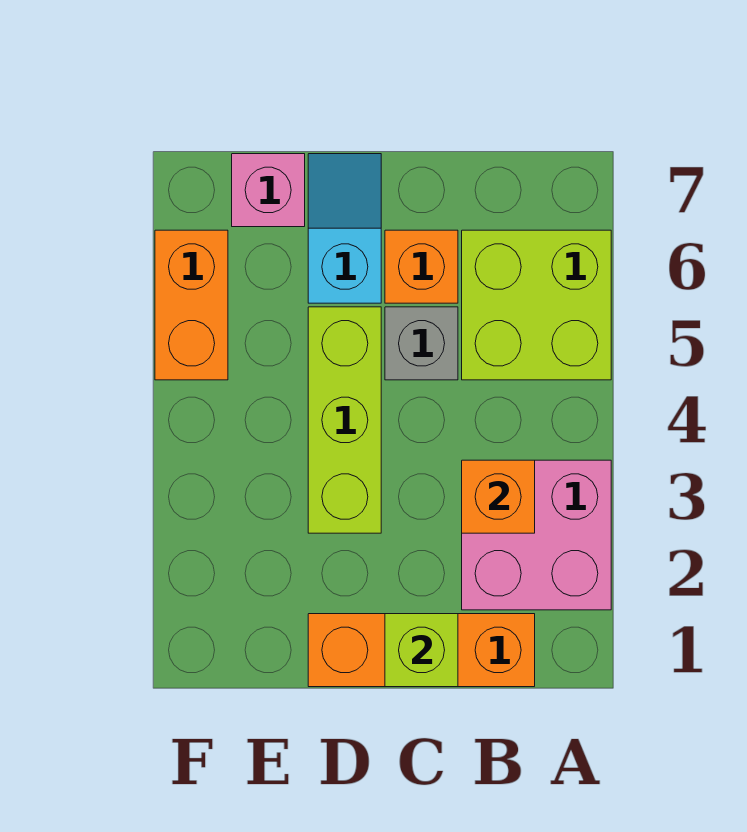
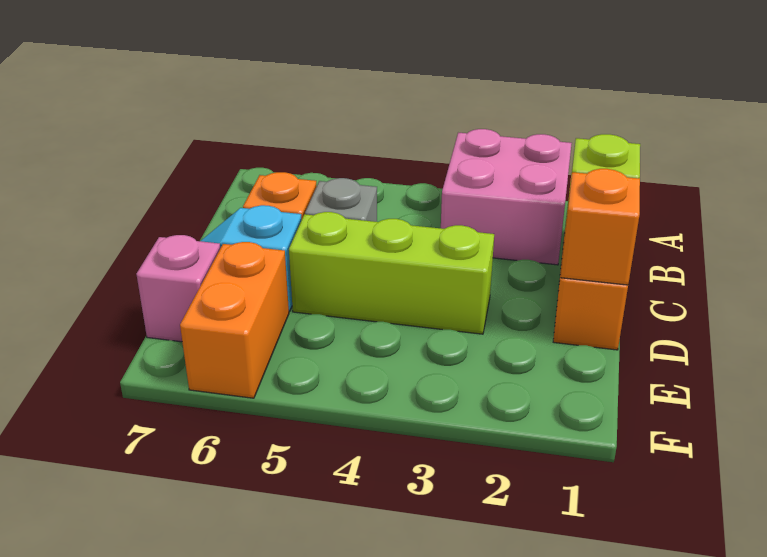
lime brick A5:B6 level 1 -> none
orange brick B3 level 2 -> orange brick D1 level 2
orange brick F5:F6 level 1 -> orange brick E6:F6 level 1

